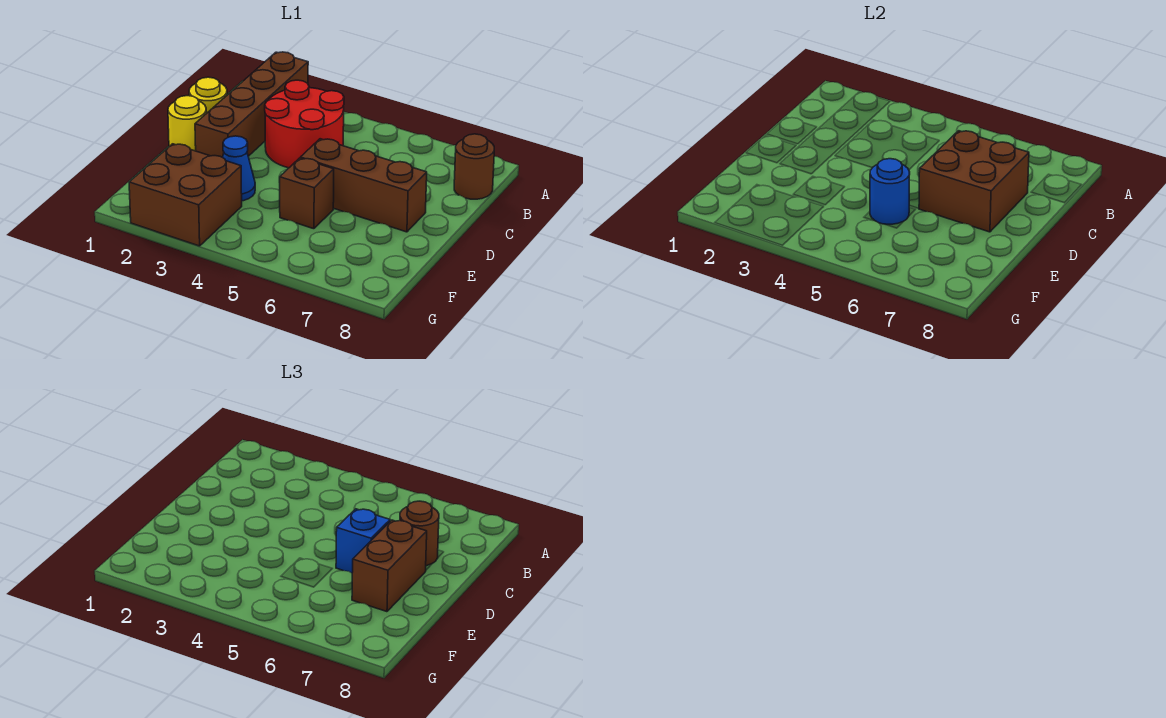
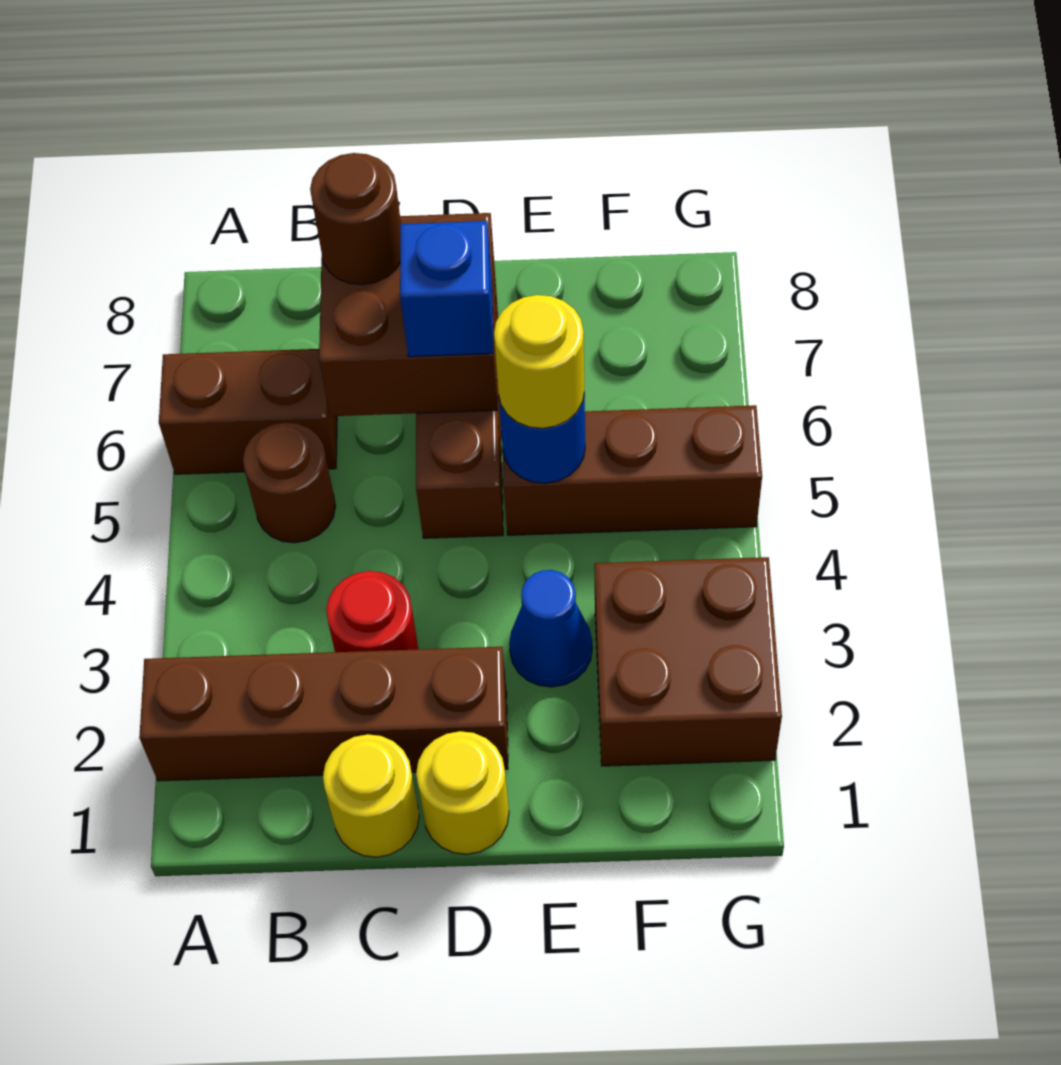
red round brick B3:C4 level 1 -> red round brick C3 level 1
brown round brick B8 level 1 -> brown round brick B5 level 1
brown brick D7:E7 level 3 -> brown brick A6:B6 level 1
brown brick E5 level 1 -> brown brick E5:G5 level 1
none -> yellow round brick E5 level 3

